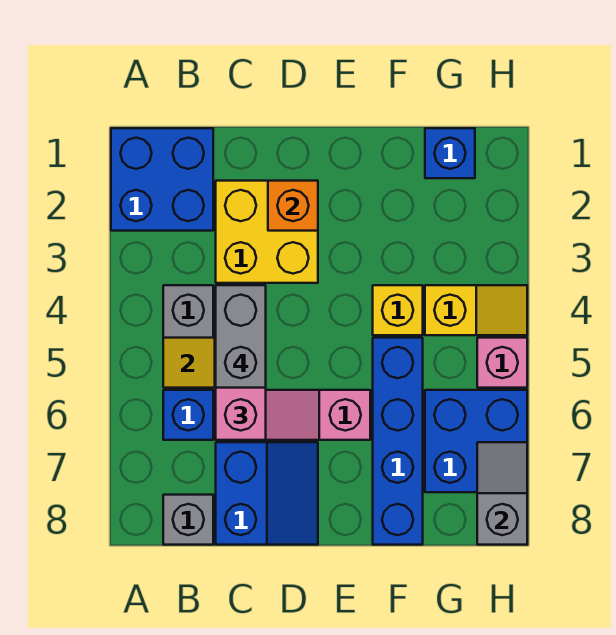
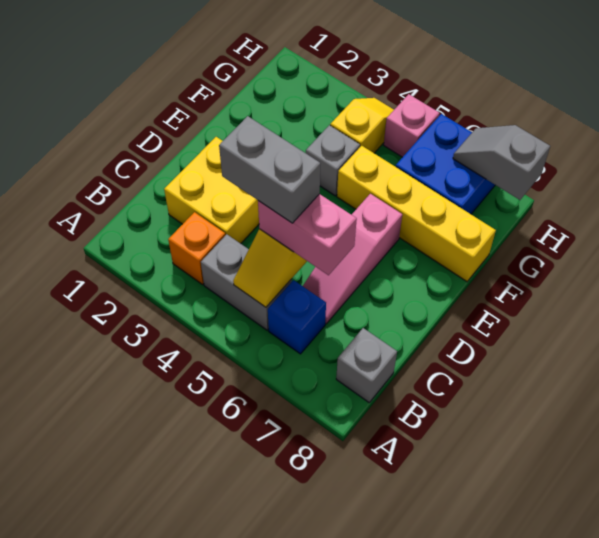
blue brick A1:B2 level 1 -> none
blue slope C7:D8 level 1 top C -> none
orange brick D2 level 2 -> orange brick B3 level 1
yellow brick F4 level 1 -> grey brick F4 level 1
blue brick F5:F8 level 1 -> yellow brick F5:F8 level 1
blue brick G1 level 1 -> none

